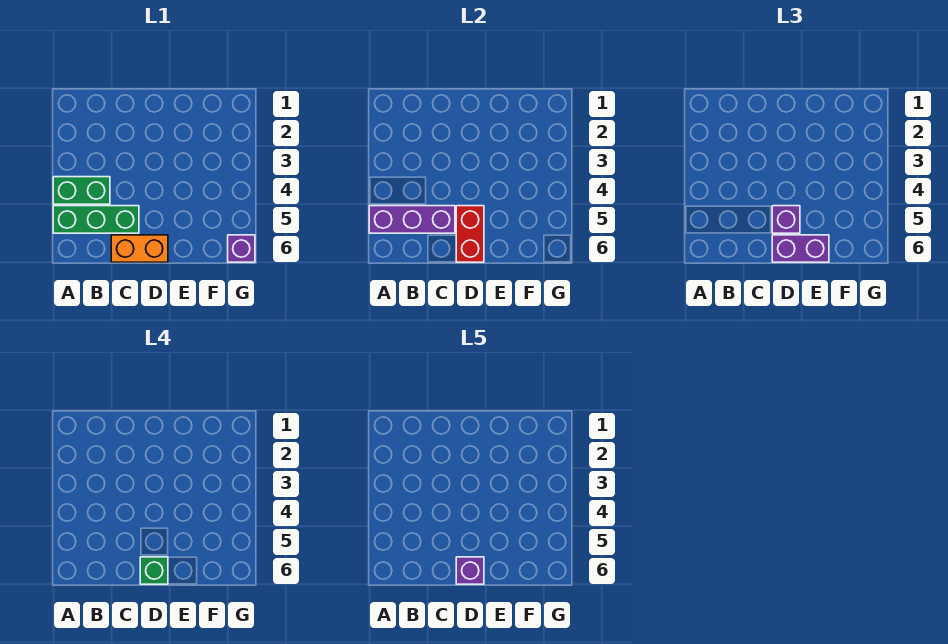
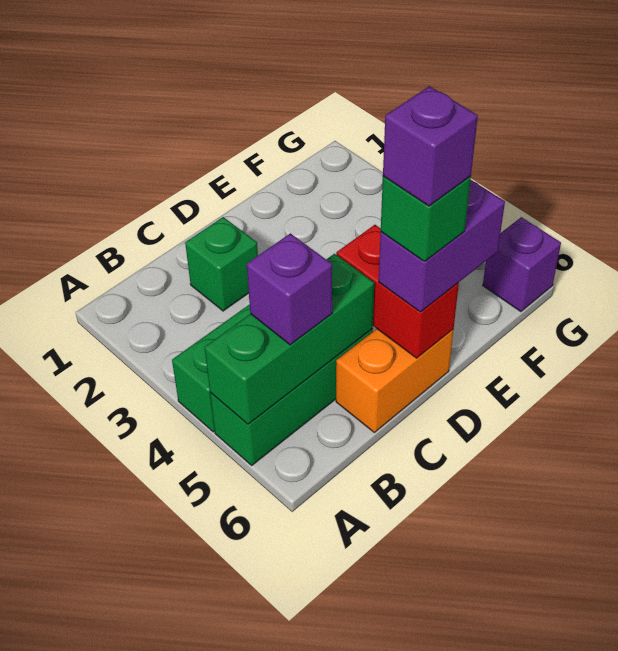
purple brick A5:C5 level 2 -> green brick A5:C5 level 2
none -> green brick C2 level 1
purple brick D5 level 3 -> purple brick B5 level 3

